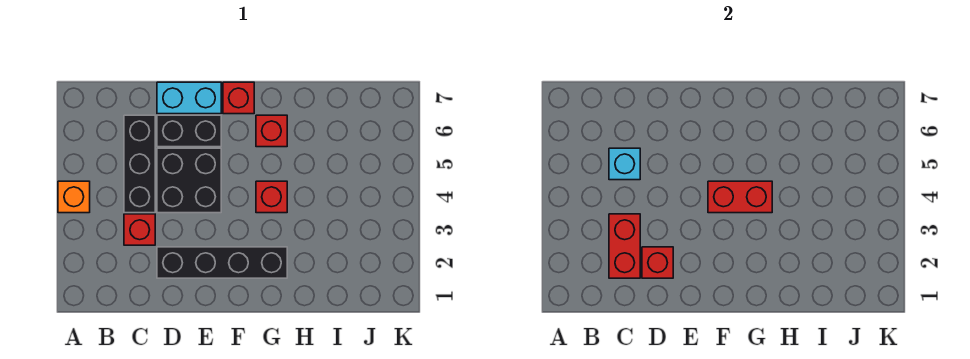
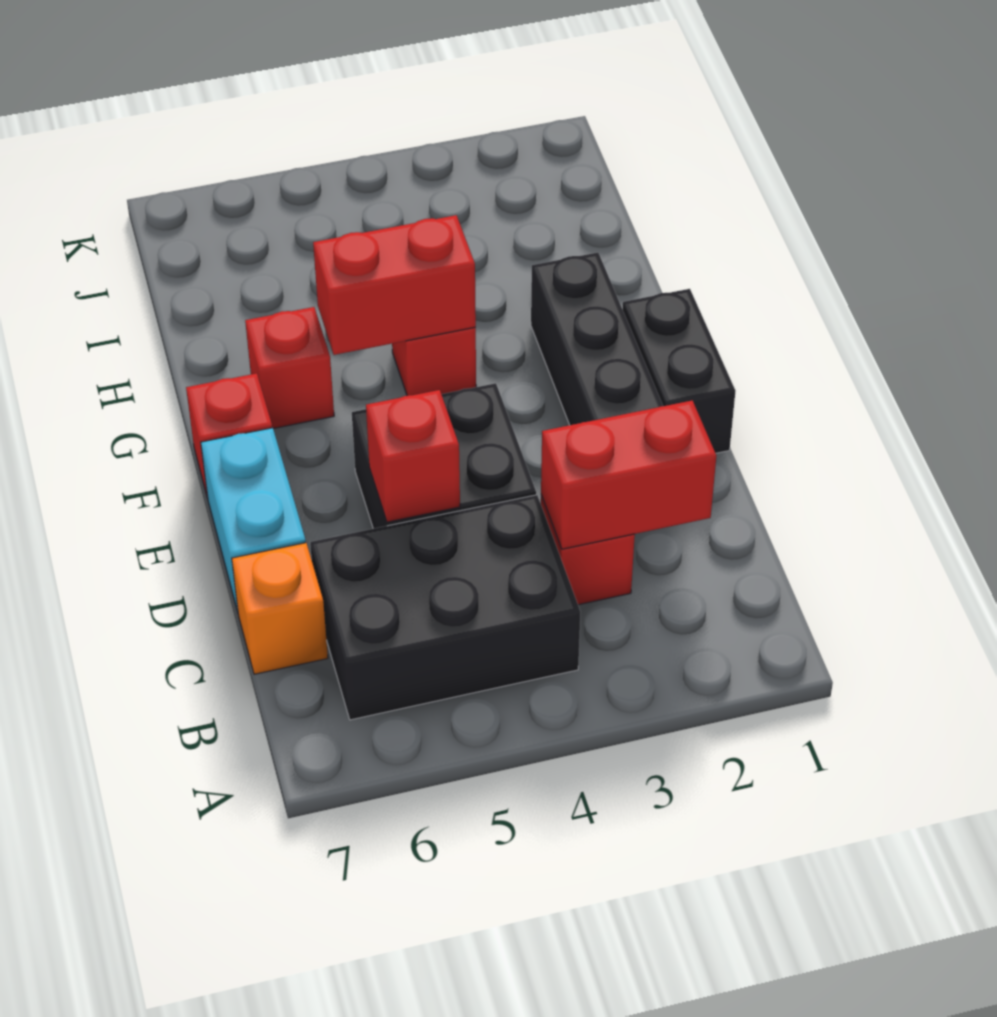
orange brick A4 level 1 -> orange brick C7 level 1
black brick C4:C6 level 1 -> black brick B4:C6 level 1
cyan brick C5 level 2 -> none
red brick D2 level 2 -> red brick D5 level 2
black brick D6:E6 level 1 -> black brick E1:F1 level 1
red brick F4:G4 level 2 -> red brick G4:G5 level 2

